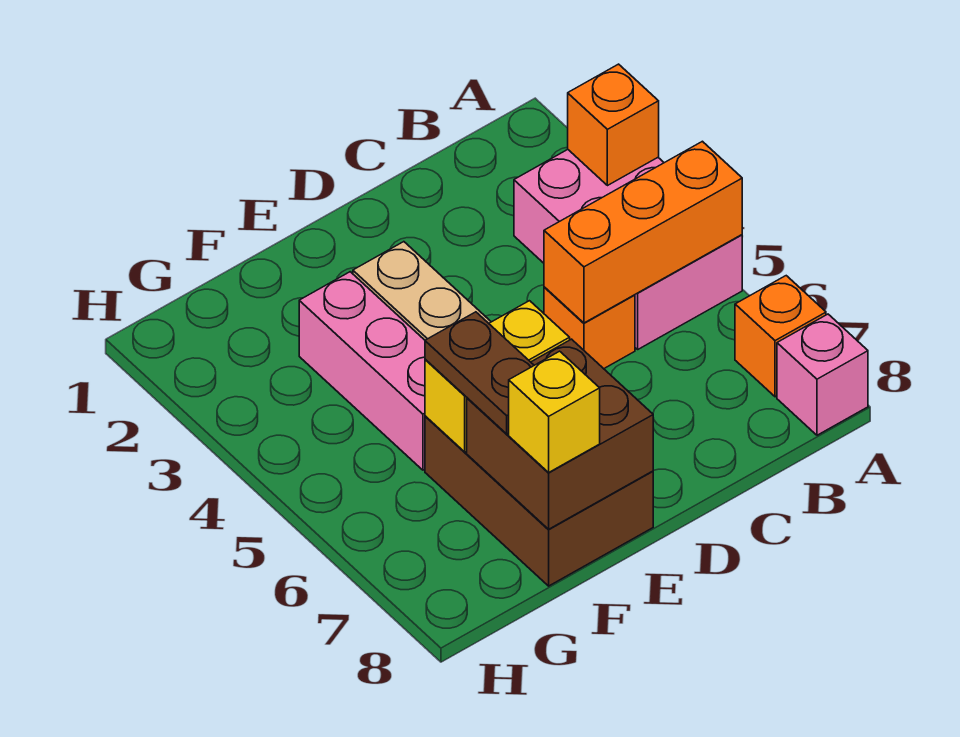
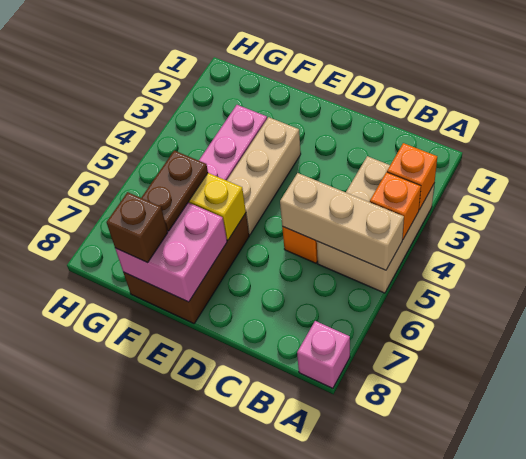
pink brick A3:B5 level 1 -> tan brick A3:B5 level 1
orange brick A5:C5 level 2 -> tan brick A5:C5 level 2
orange brick A7 level 1 -> orange brick A4 level 2
brown brick E7:F8 level 2 -> pink brick E7:F8 level 2
yellow brick F8 level 3 -> brown brick F8 level 3

